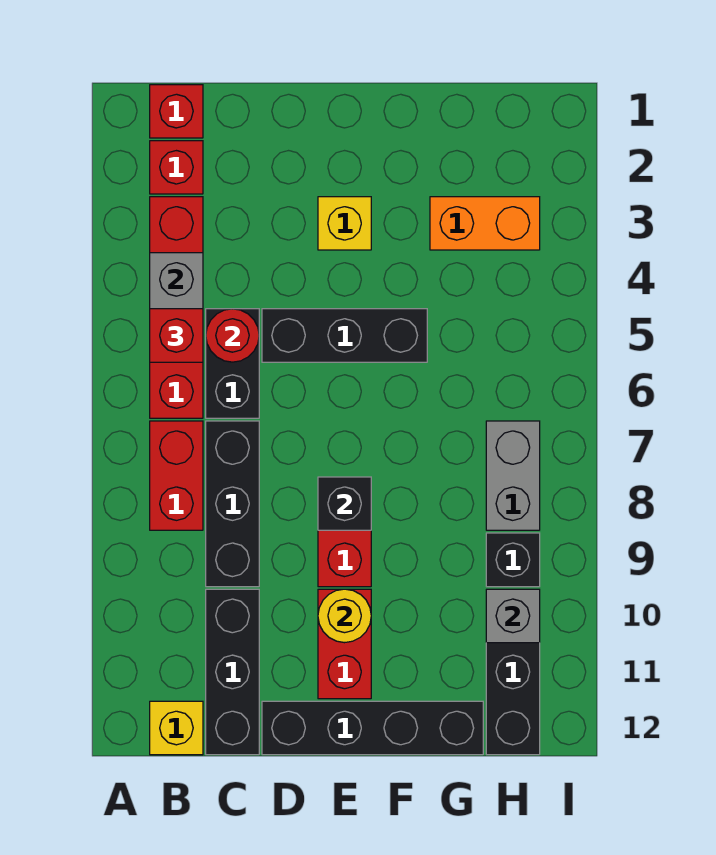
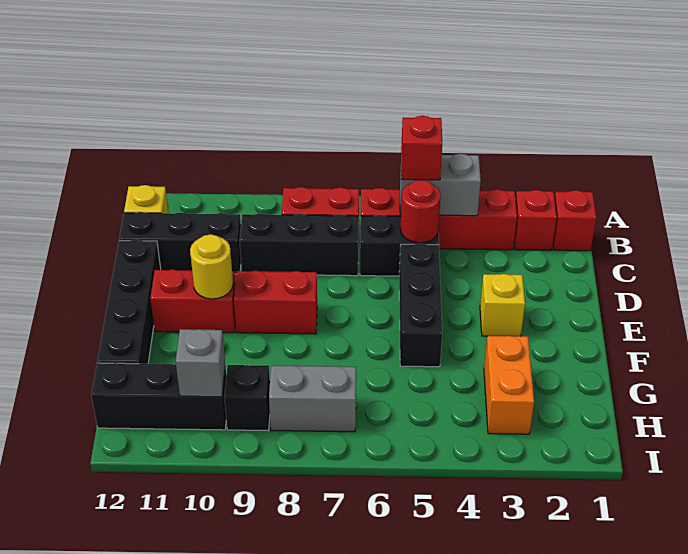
black brick E8 level 2 -> none

